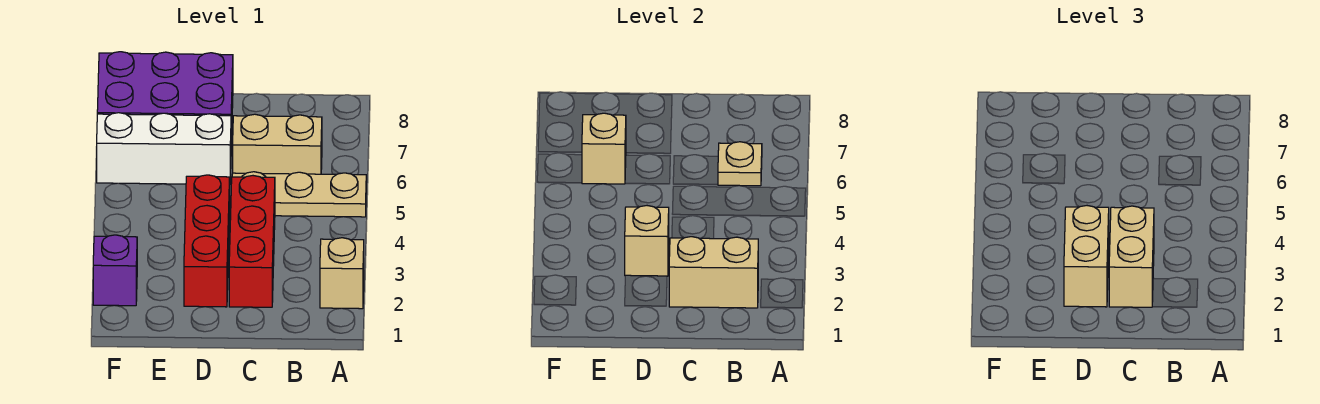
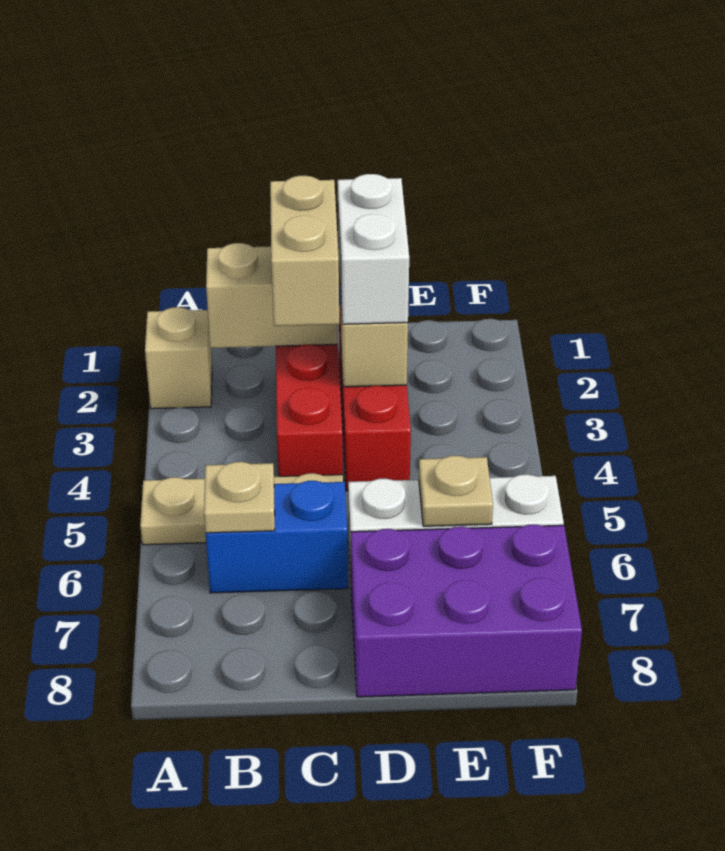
tan brick B6:C6 level 1 -> blue brick B6:C6 level 1
tan brick D2:D3 level 3 -> white brick D2:D3 level 3
tan brick E6 level 2 -> tan plate E6 level 2
purple brick F2 level 1 -> none

